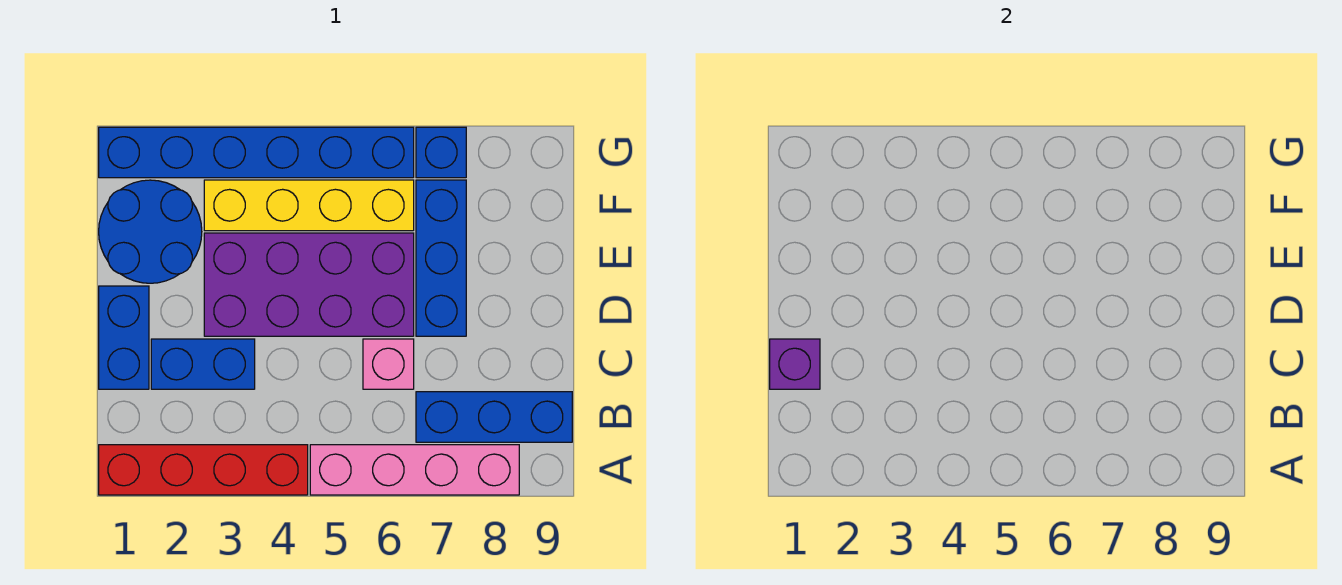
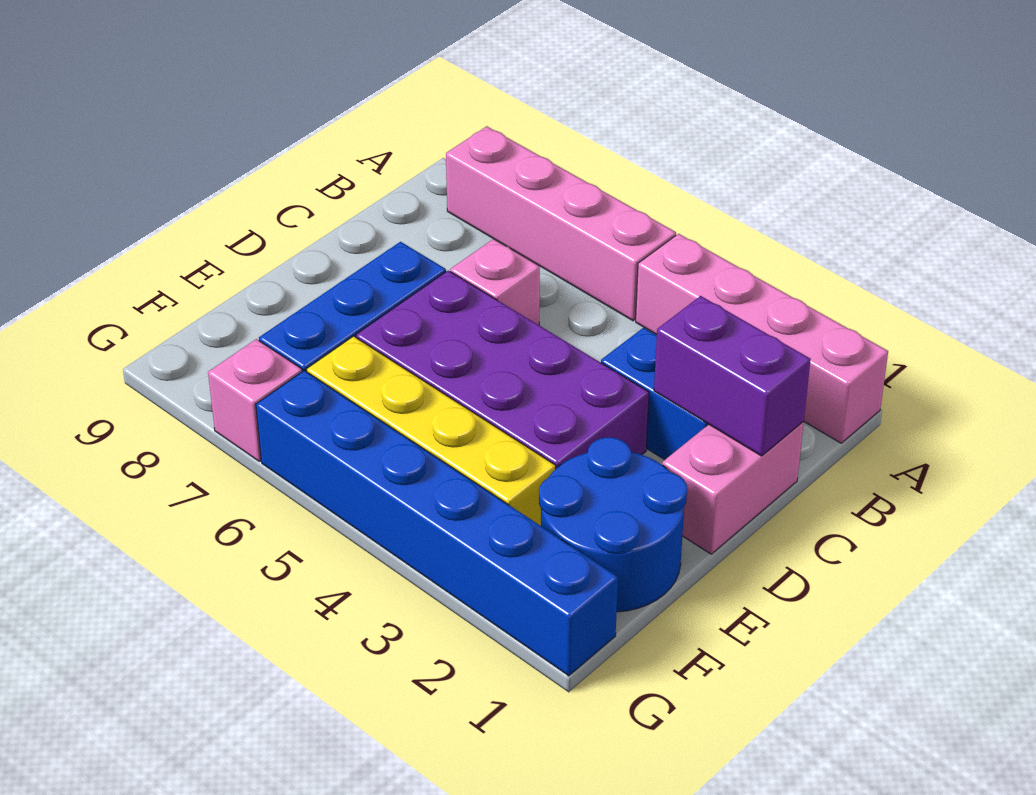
red brick A1:A4 level 1 -> pink brick A1:A4 level 1
blue brick B7:B9 level 1 -> none
blue brick C1:D1 level 1 -> pink brick C1:D1 level 1
purple brick C1 level 2 -> purple brick C1:C2 level 2
blue brick G7 level 1 -> pink brick G7 level 1

